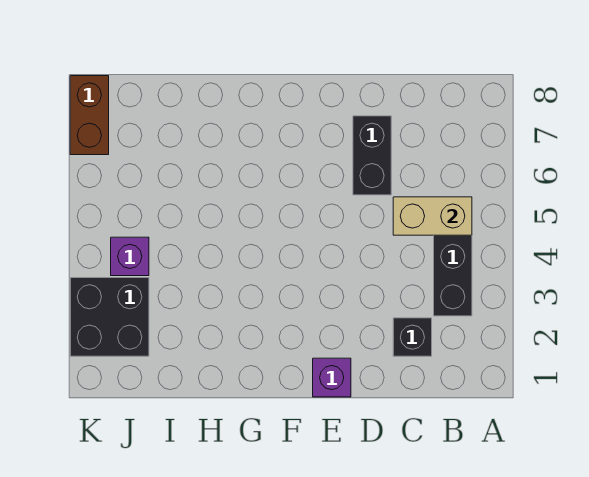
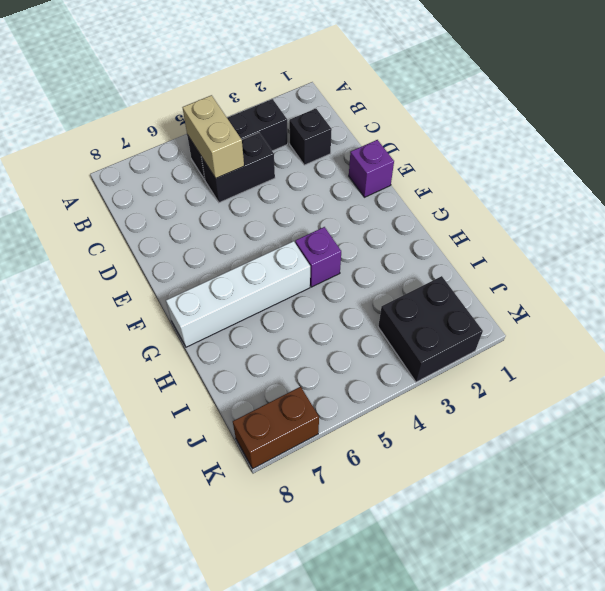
black brick D6:D7 level 1 -> black brick C4:C5 level 1
none -> white brick G5:G8 level 1
purple brick J4 level 1 -> purple brick G4 level 1

